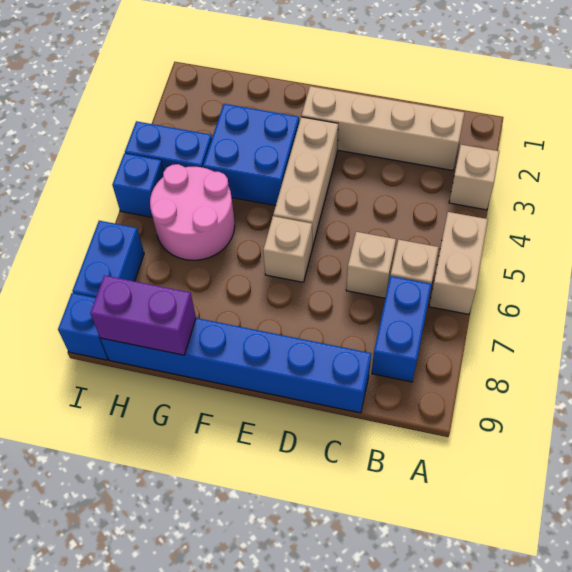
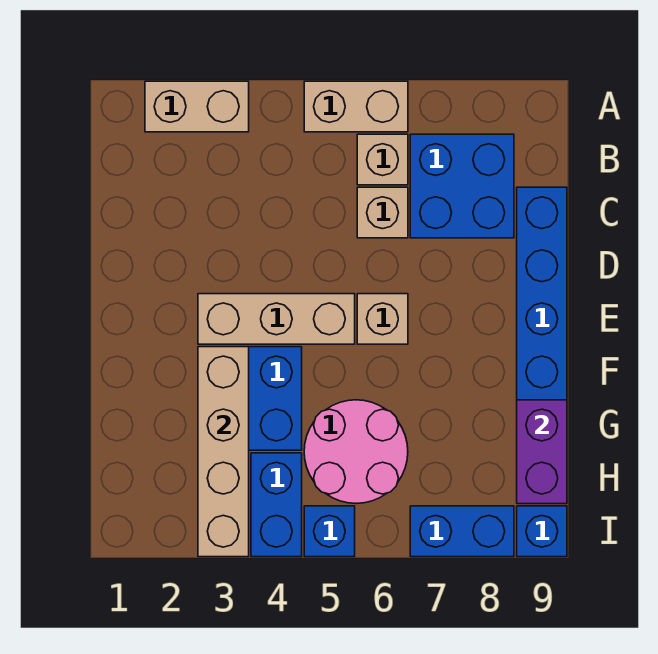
tan brick A3 level 1 -> tan brick A2:A3 level 1
tan brick B2:E2 level 1 -> tan brick F3:I3 level 2
blue brick B7:B8 level 1 -> blue brick B7:C8 level 1

